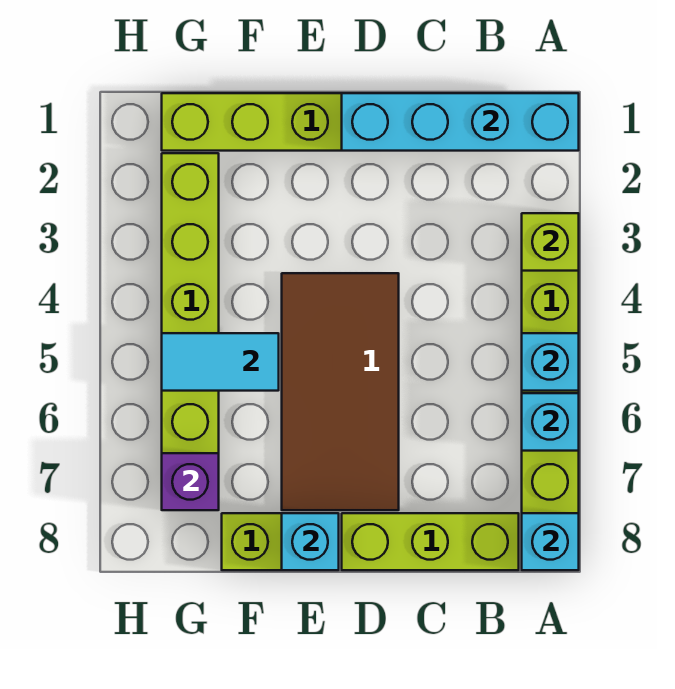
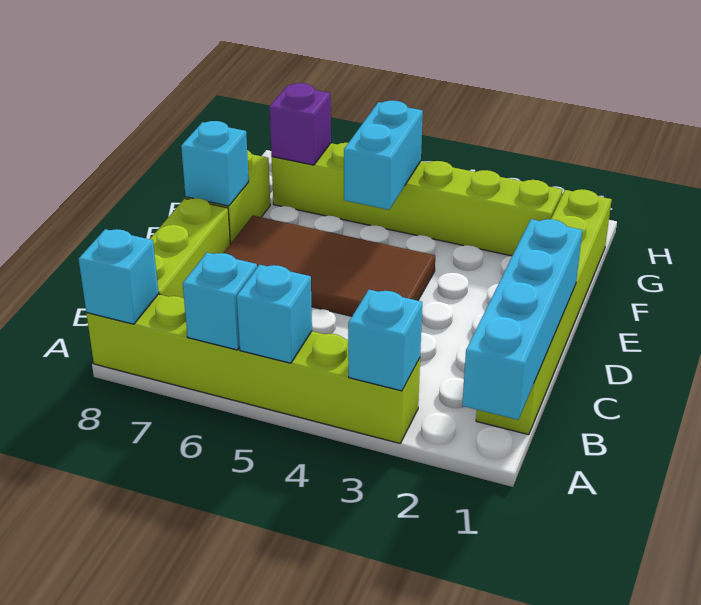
lime brick A3 level 2 -> cyan brick A3 level 2
cyan tile F5:G5 level 2 -> cyan brick F5:G5 level 2

